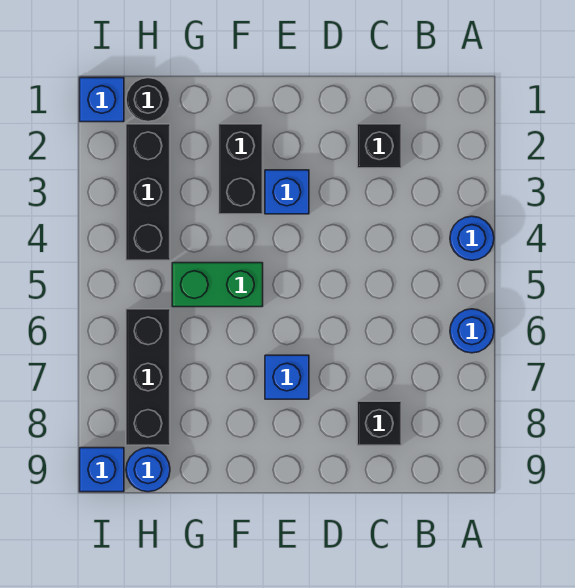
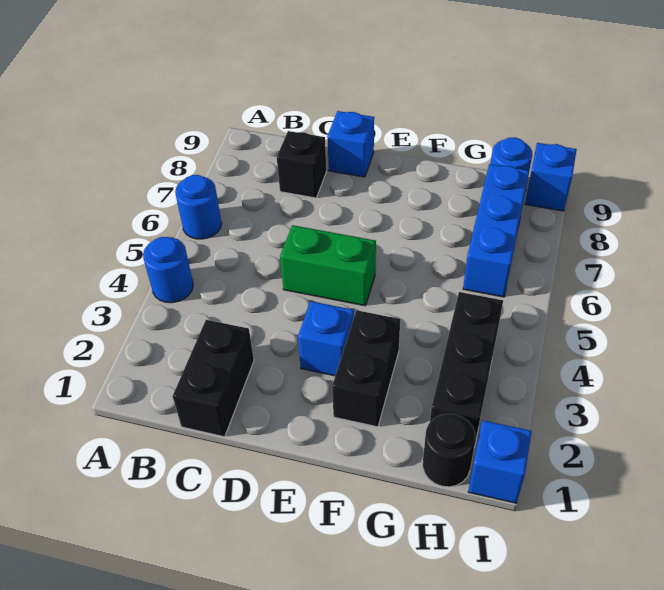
black brick C2 level 1 -> black brick C1:C2 level 1
blue brick E7 level 1 -> blue brick D9 level 1
green brick F5:G5 level 1 -> green brick D5:E5 level 1
black brick H6:H8 level 1 -> blue brick H6:H8 level 1

